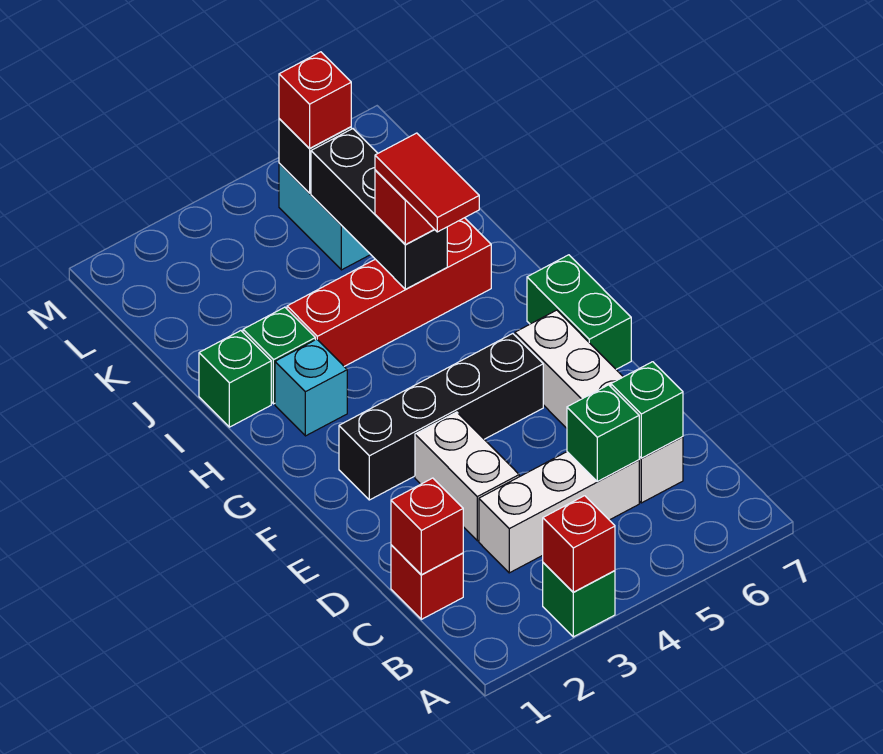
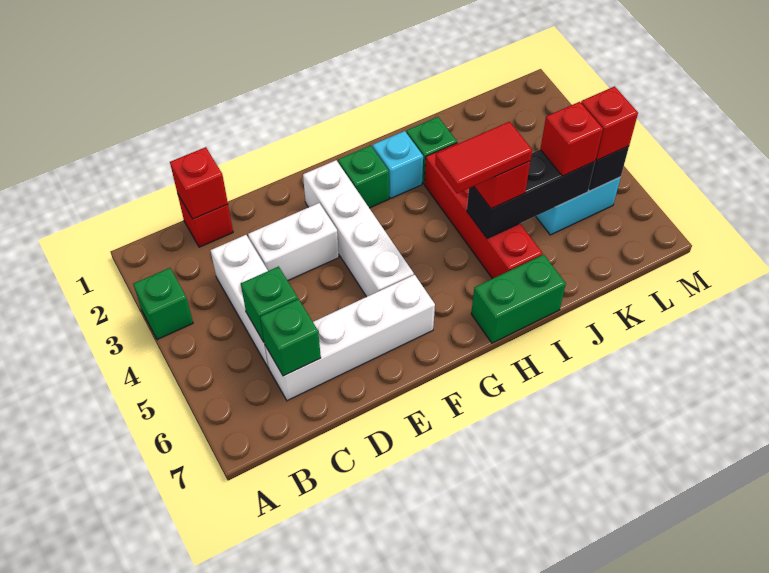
red brick A3 level 2 -> red brick K5 level 3
black brick F2:F5 level 1 -> white brick F2:F5 level 1
green brick F7:G7 level 1 -> green brick H7:I7 level 1
green brick I1 level 1 -> green brick G2 level 1

